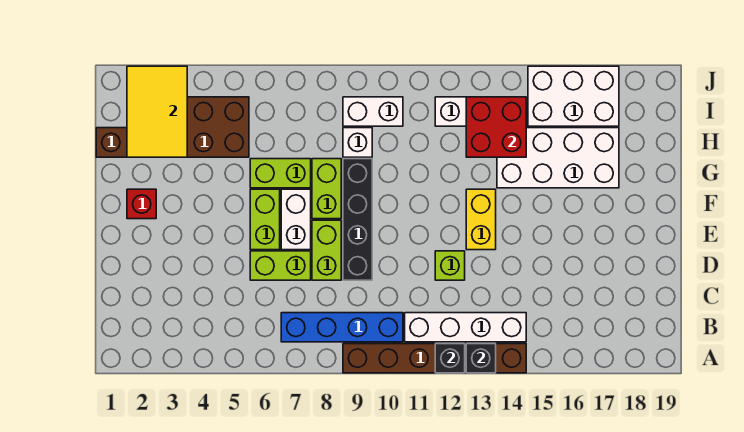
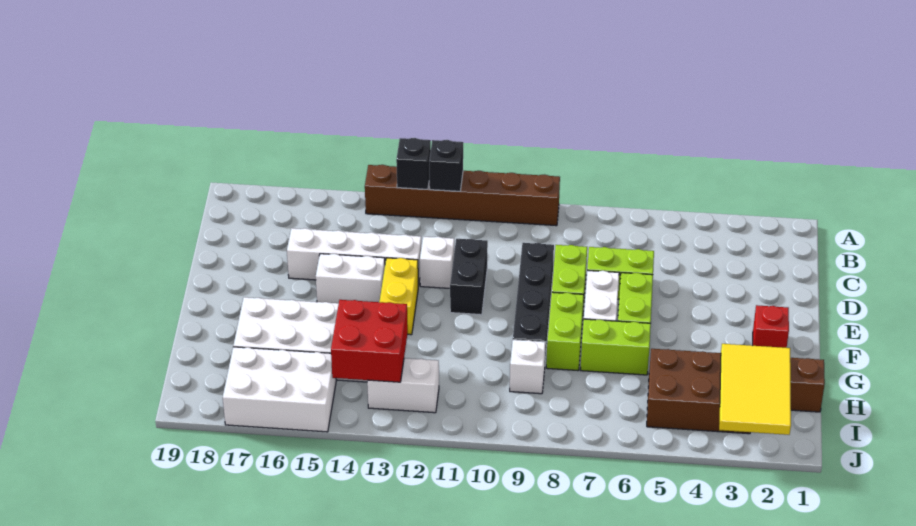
blue brick B7:B10 level 1 -> none
white brick B11:B14 level 1 -> white brick D13:D16 level 1
none -> black brick D11:E11 level 1
lime brick D12 level 1 -> white brick D12 level 1
white brick I9:I10 level 1 -> white brick E14:E15 level 1

